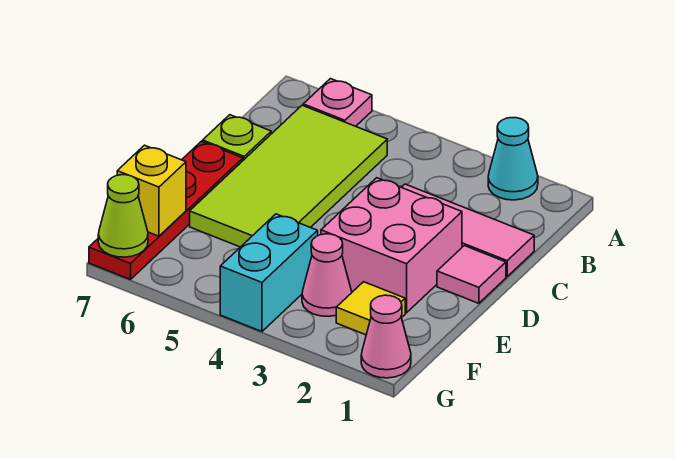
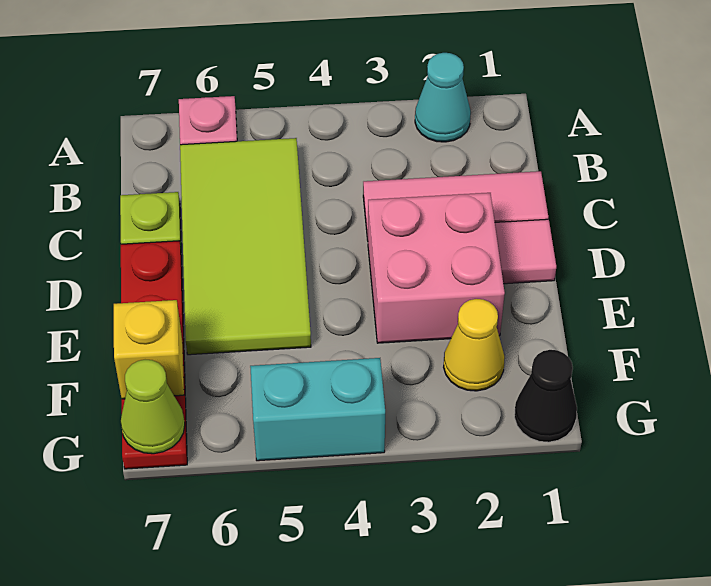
yellow tile F2 level 1 -> yellow cone F2 level 1
pink cone F3 level 1 -> none
cyan brick F4:G4 level 1 -> cyan brick G4:G5 level 1
pink cone G1 level 1 -> black cone G1 level 1

